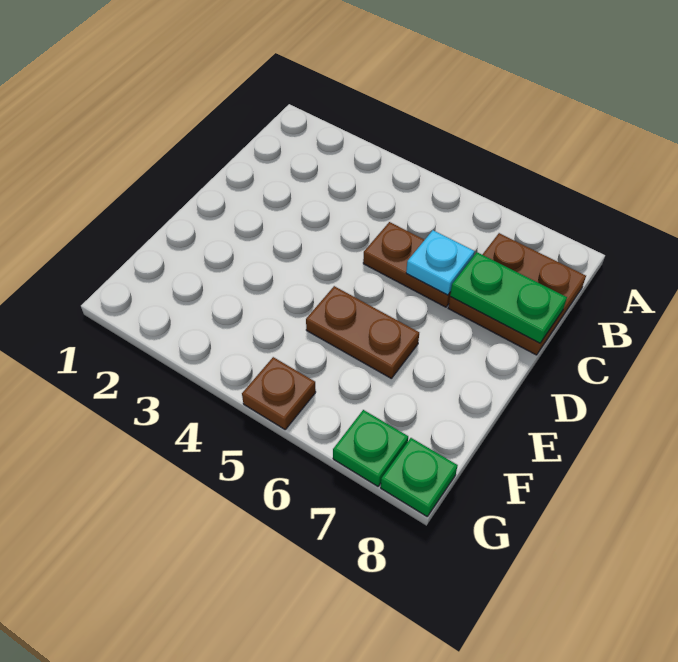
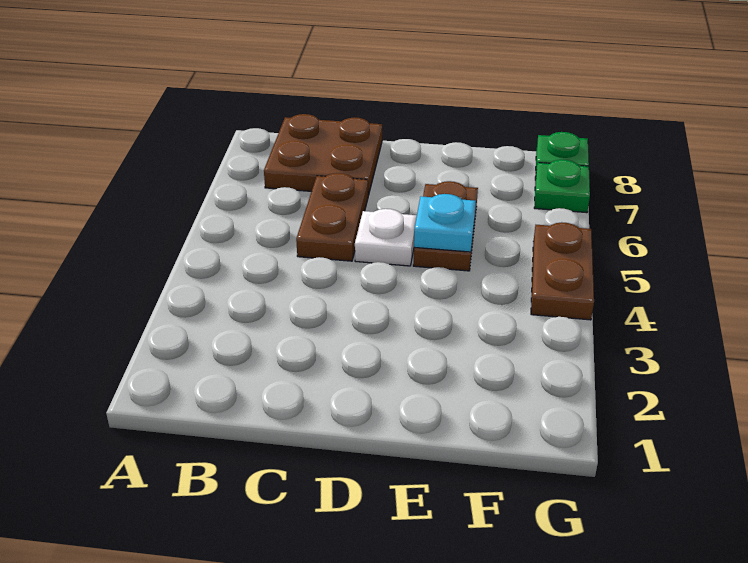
cyan plate C6 level 2 -> cyan plate E5 level 2
green plate C7:C8 level 2 -> none
none -> white plate D5 level 1
brown plate G5 level 1 -> brown plate G4:G5 level 1

